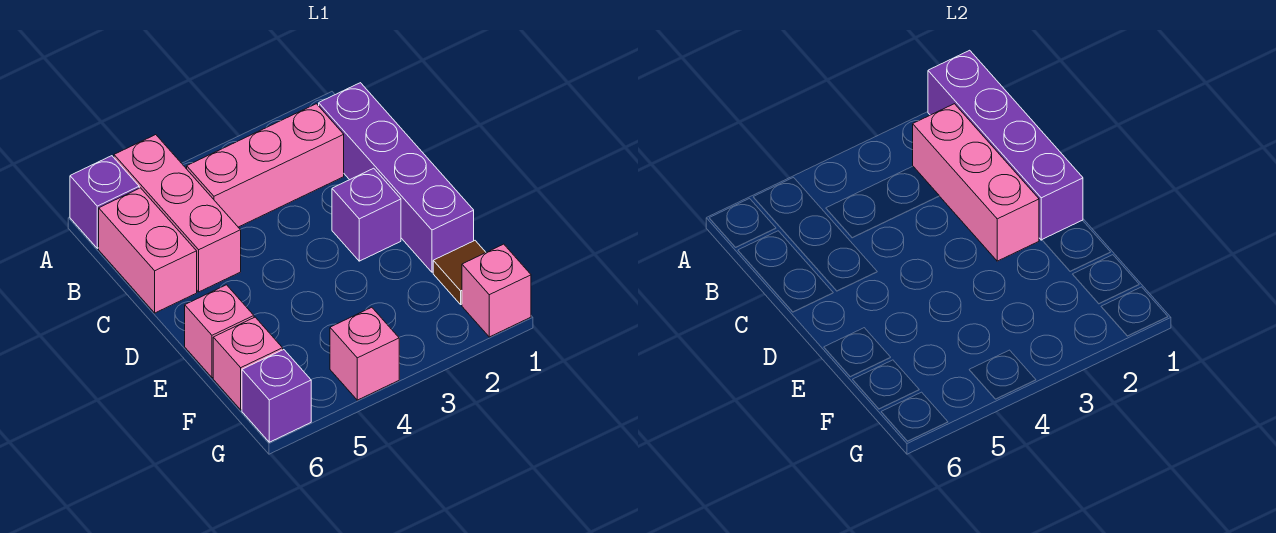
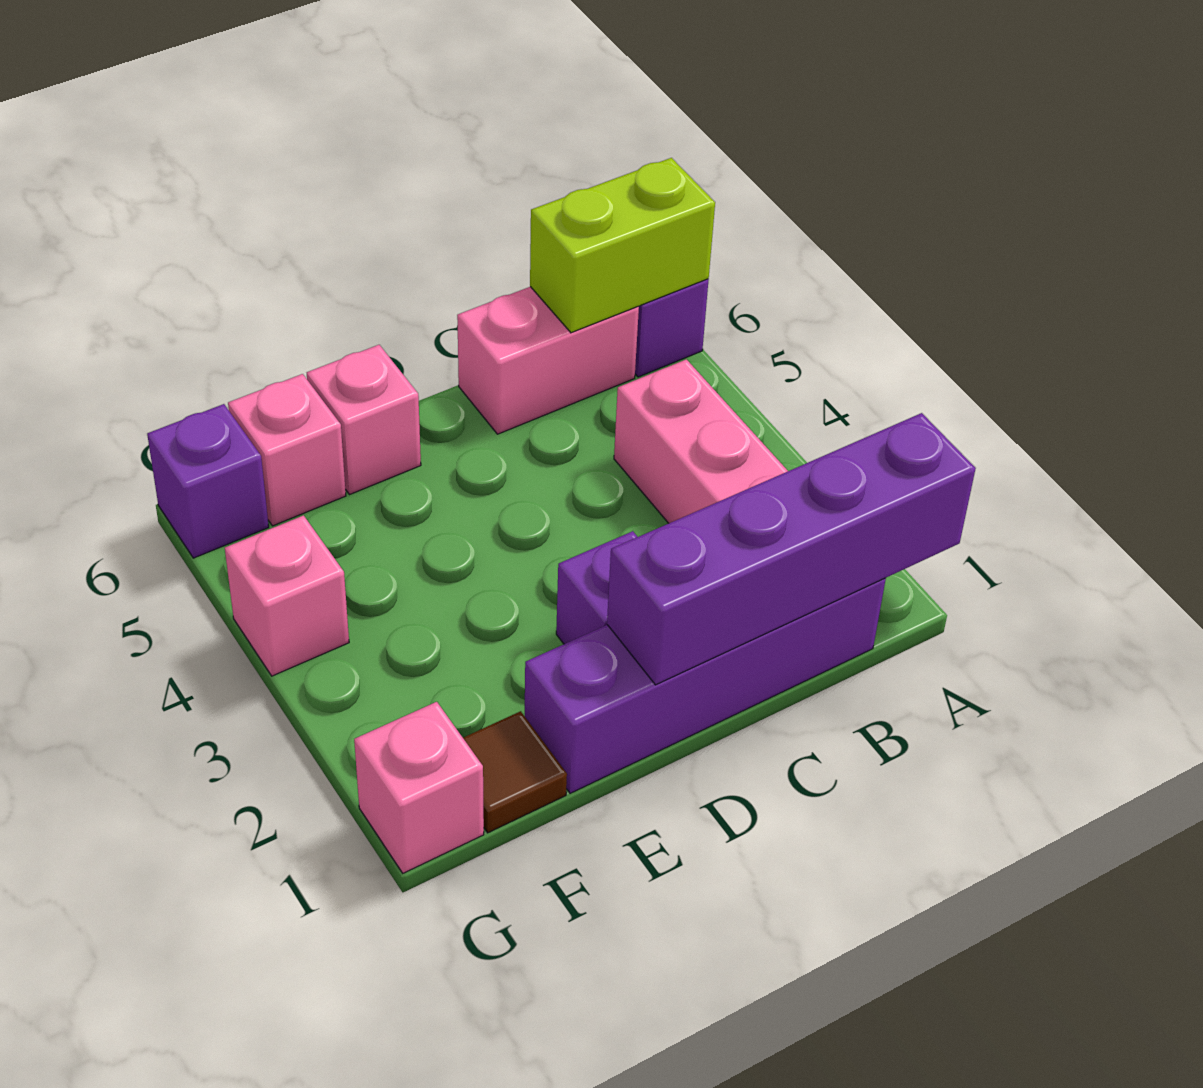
pink brick A5:C5 level 1 -> none
none -> lime brick A6:B6 level 2
pink brick B2:D2 level 2 -> none

